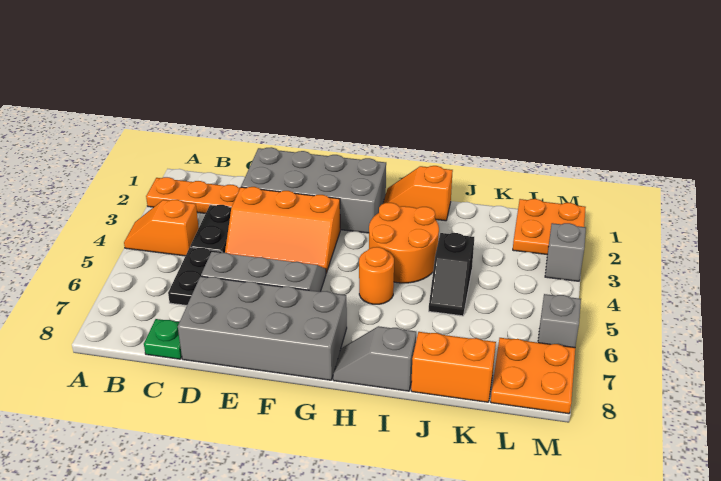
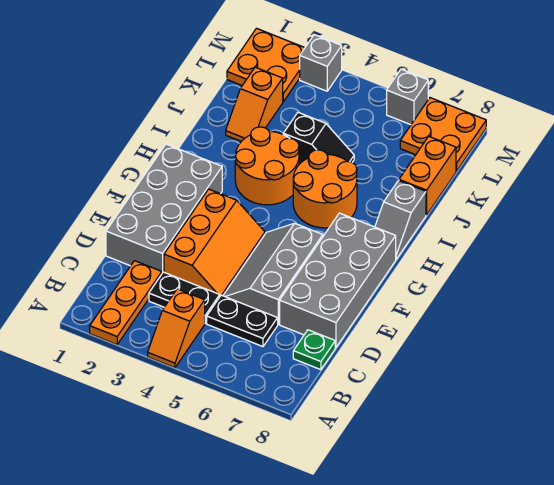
orange slope H1:I1 level 1 top I -> orange slope J2:K2 level 1 top K
orange round brick H5 level 1 -> orange round brick H5:I6 level 1

